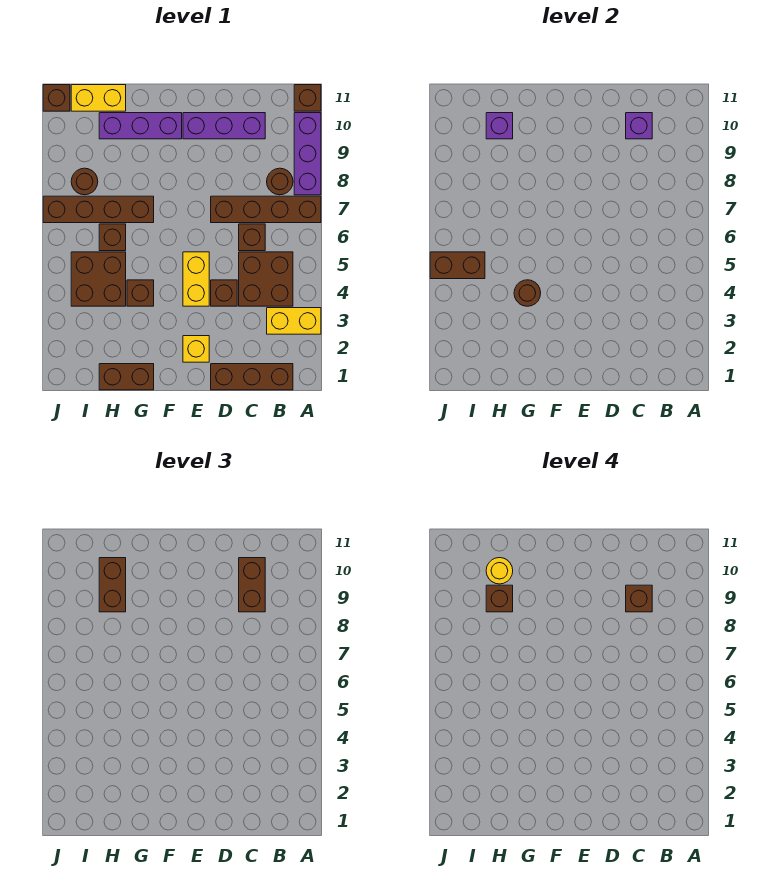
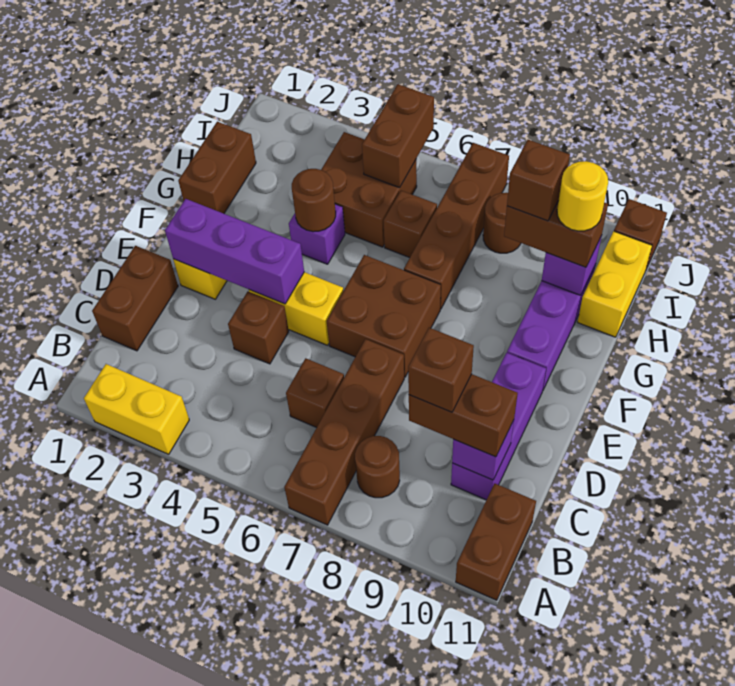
yellow brick A3:B3 level 1 -> yellow brick A2:A3 level 1
purple brick A8:A10 level 1 -> purple brick E2:E4 level 2
brown brick A11 level 1 -> brown brick A11:B11 level 1
brown brick B1:D1 level 1 -> brown brick C1:D1 level 1
brown brick B4:C5 level 1 -> brown brick E6:F7 level 1
brown brick G4 level 1 -> purple brick G4 level 1

